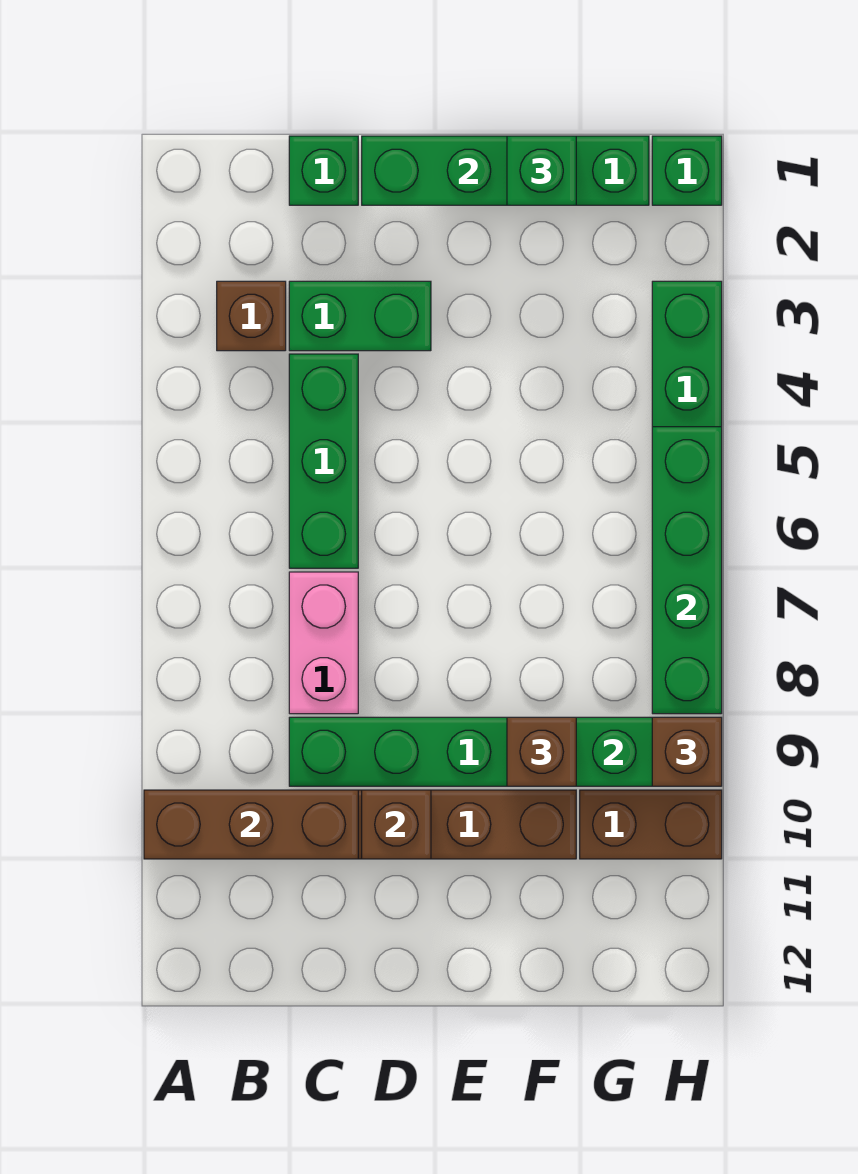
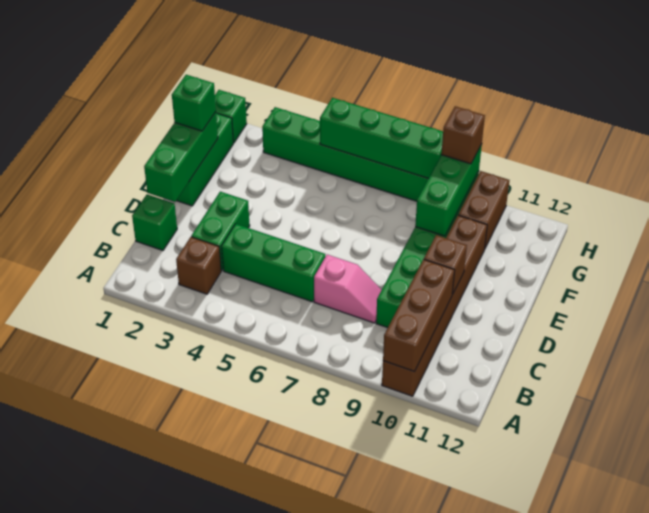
pink brick C7:C8 level 1 -> pink slope C7:C8 level 1 top 7
brown brick F9 level 3 -> none

